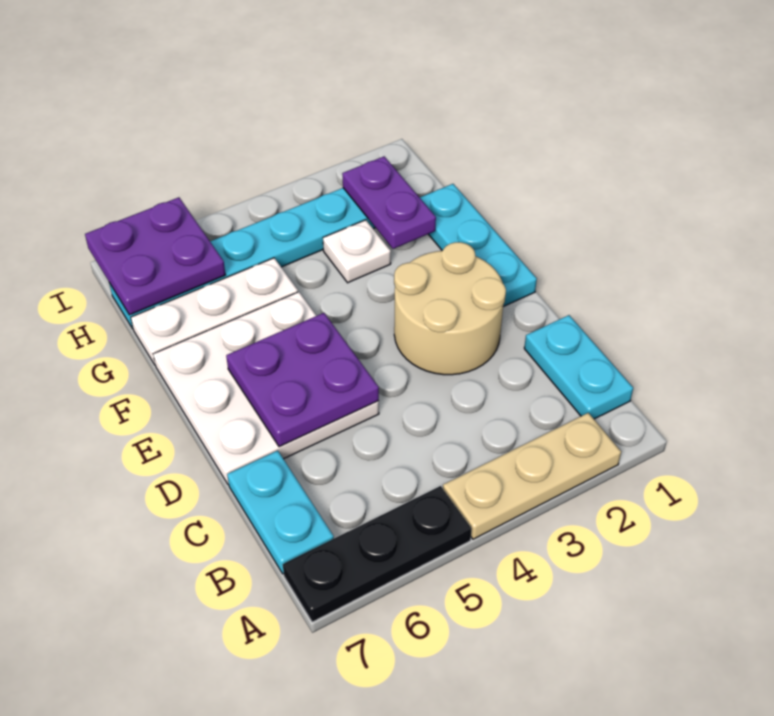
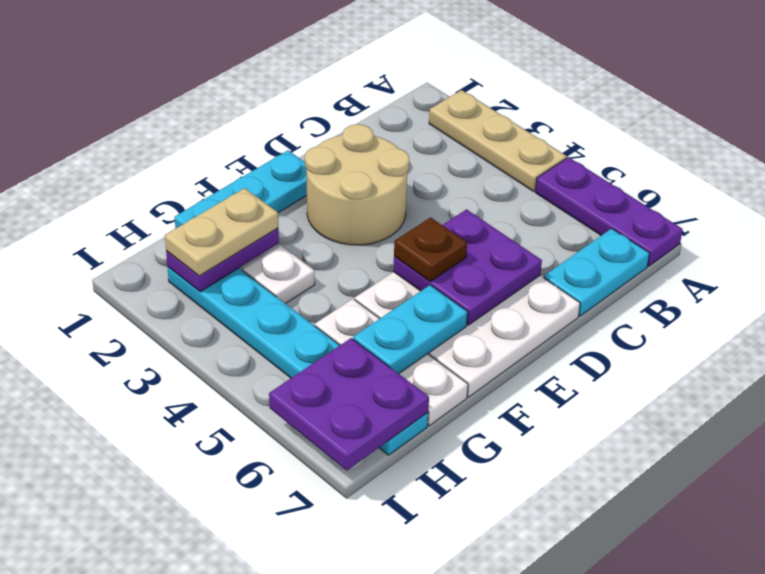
black plate A5:A7 level 1 -> purple plate A5:A7 level 1
cyan plate B1:C1 level 1 -> cyan plate F6:G6 level 2
none -> brown plate E5 level 3
none -> tan plate G2:H2 level 3

